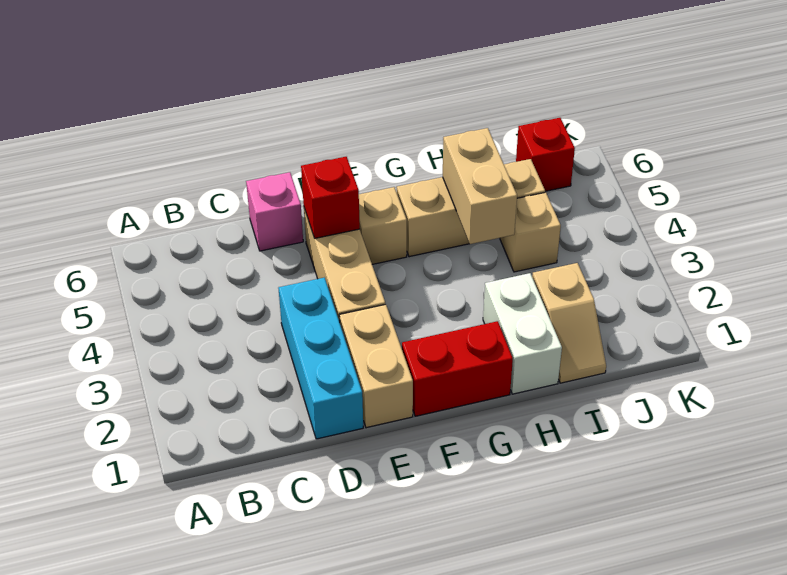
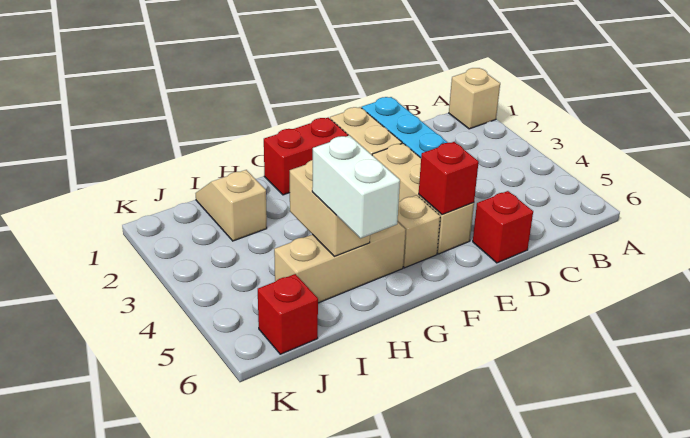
pink brick D6 level 1 -> red brick D6 level 1
white brick H1:H2 level 1 -> white brick H5:H6 level 3
tan brick I4 level 1 -> tan brick A1 level 1

